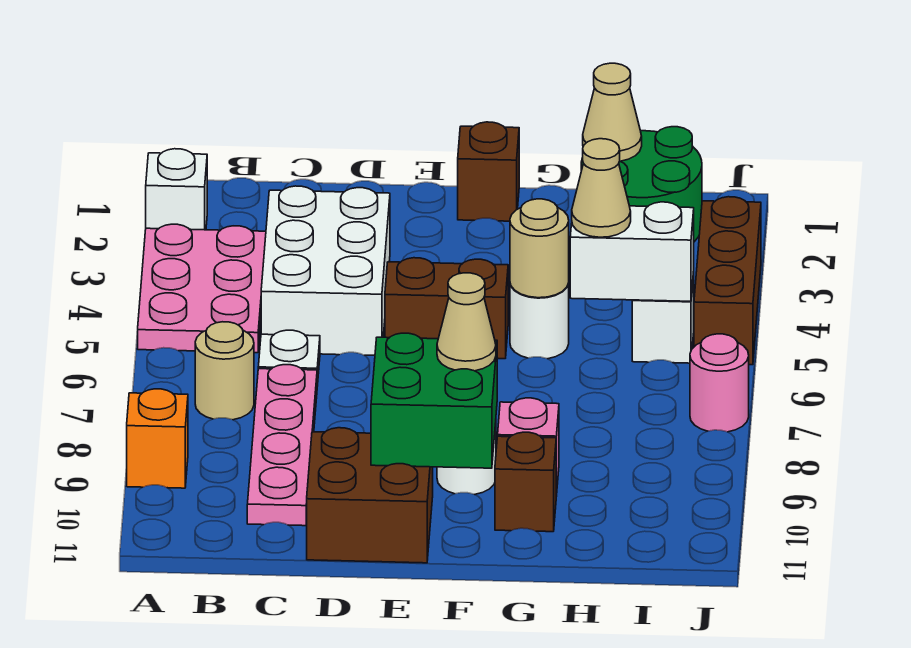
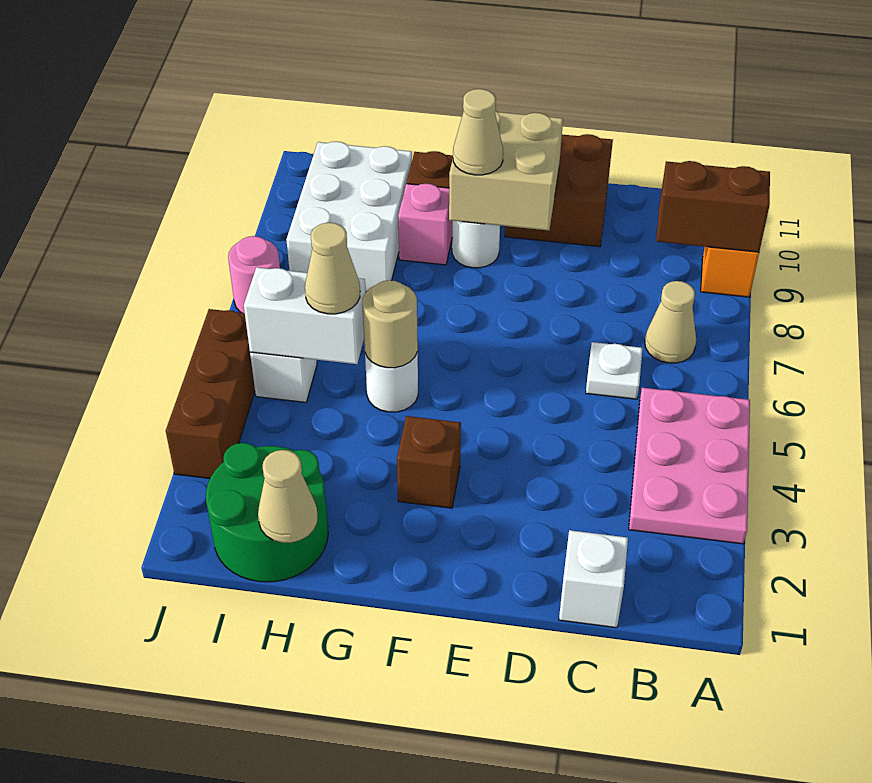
white brick A2 level 1 -> white brick C1 level 1
tan round brick B7 level 1 -> tan cone B7 level 1
white brick C3:D5 level 1 -> white brick H8:I10 level 1
pink plate C7:C10 level 1 -> none
brown brick E5:F5 level 1 -> brown brick A9:B9 level 2
green brick E9:F10 level 2 -> tan brick E9:F10 level 2
brown brick F1 level 1 -> brown brick F3 level 1

